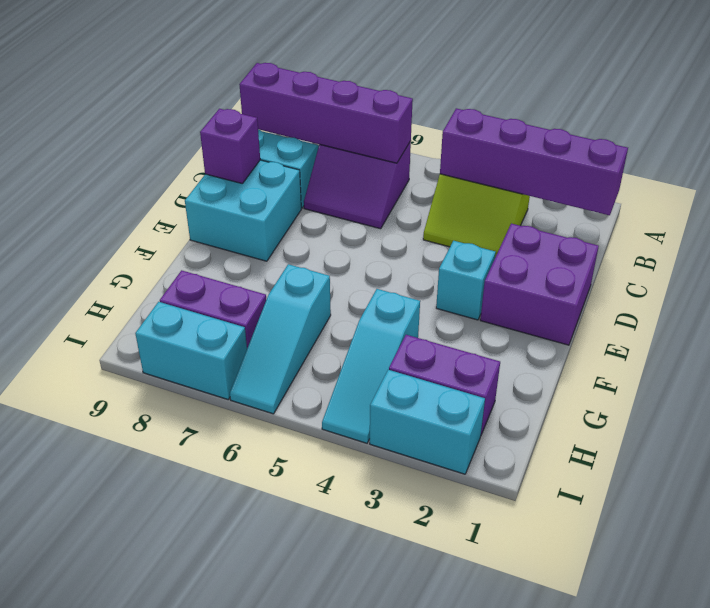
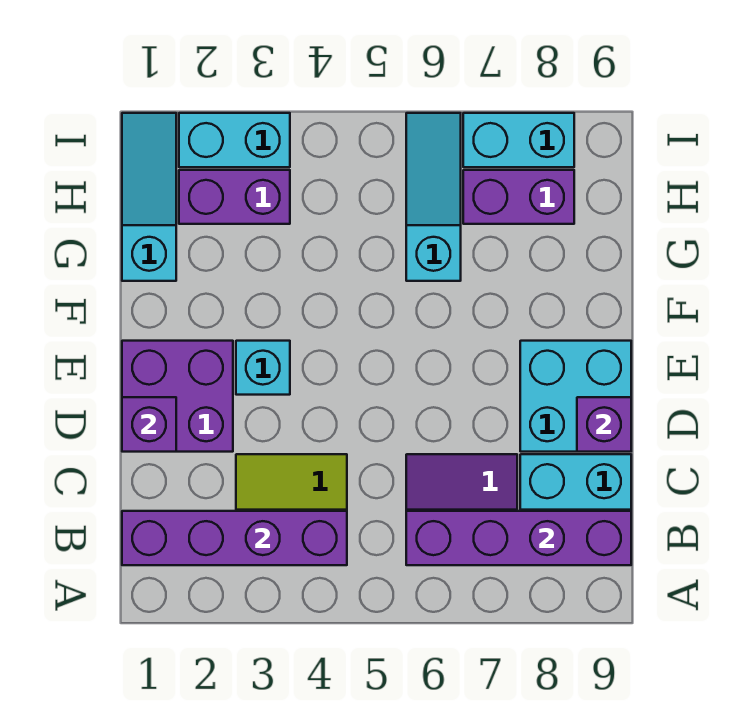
none -> purple brick D1 level 2
cyan slope G4:I4 level 1 top G -> cyan slope G1:I1 level 1 top G

